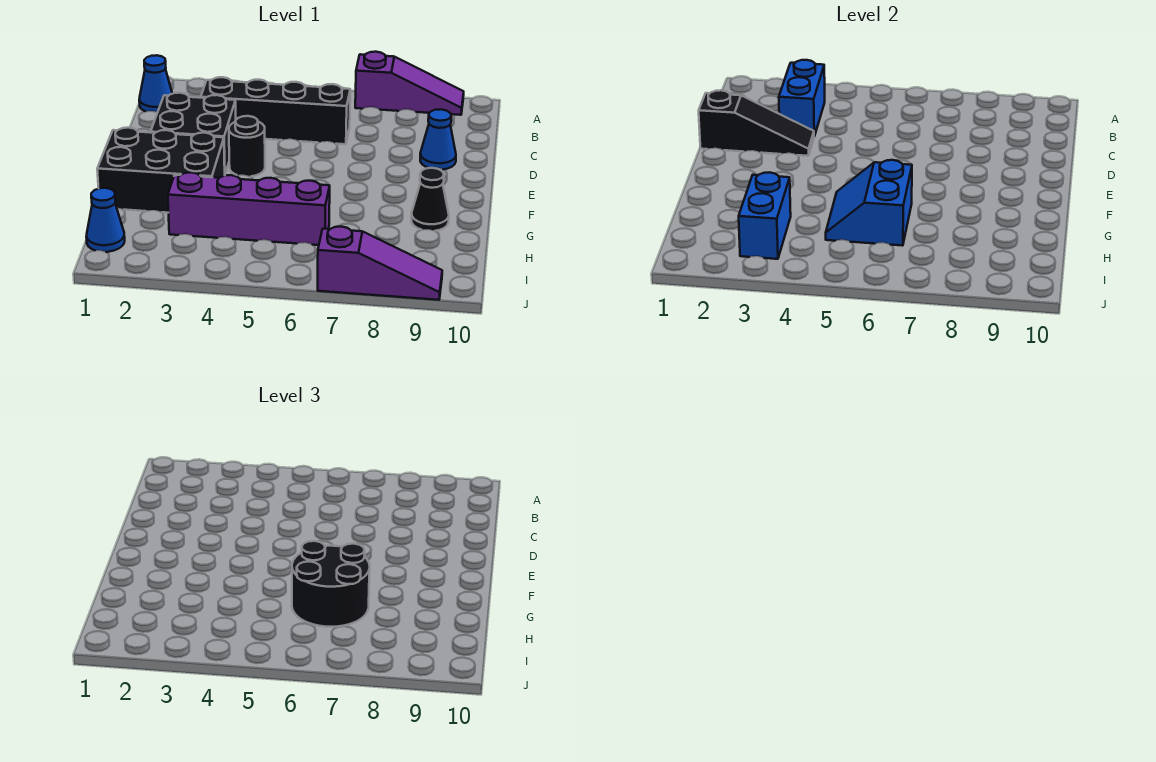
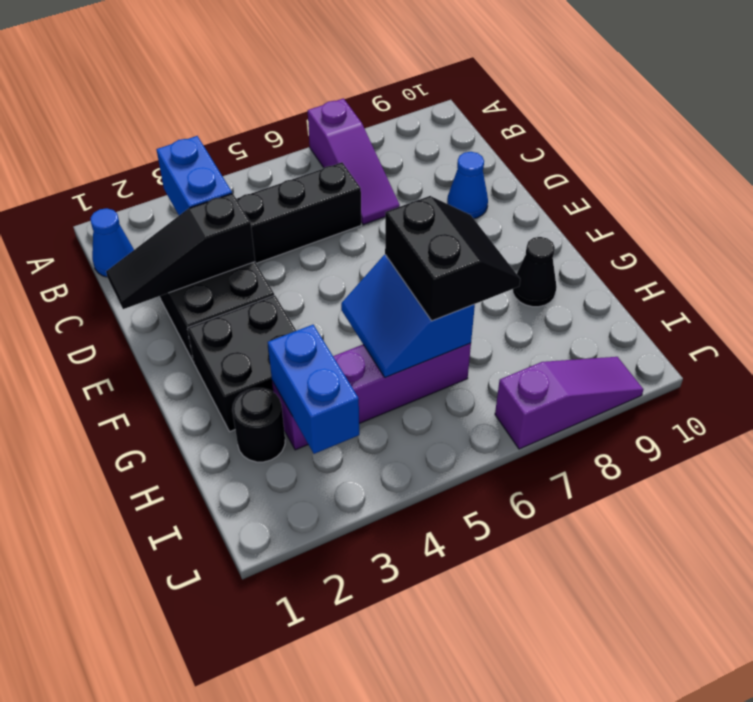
purple slope A7:A9 level 1 top 7 -> purple slope A7:C7 level 1 top A
black slope D1:D3 level 2 top 1 -> black slope D1:D3 level 2 top 3
black round brick E4 level 1 -> black round brick H2 level 1
black brick F1:G3 level 1 -> black brick F2:G3 level 1
black round brick G6:H7 level 3 -> black slope G6:H7 level 3 top 6
blue cone I1 level 1 -> none

